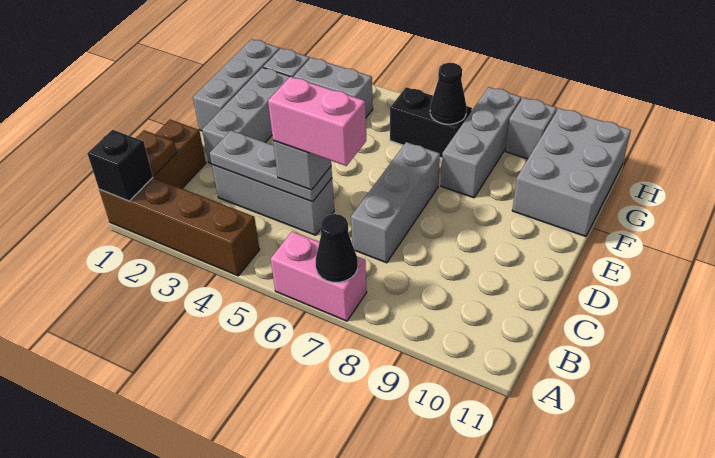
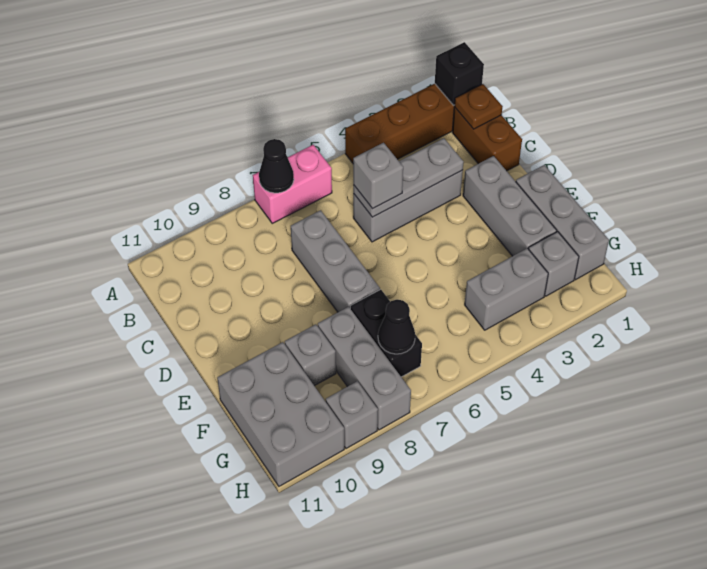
pink brick C5:C6 level 4 -> none
none -> grey brick F9 level 1
black brick G6:G7 level 1 -> black brick F7:G7 level 1

